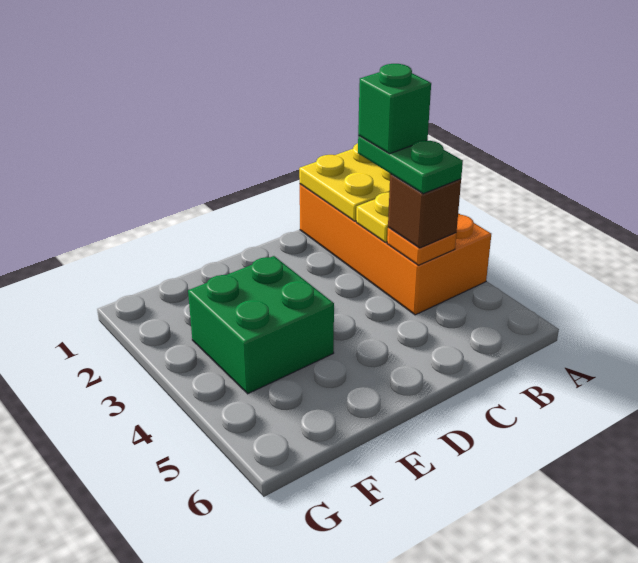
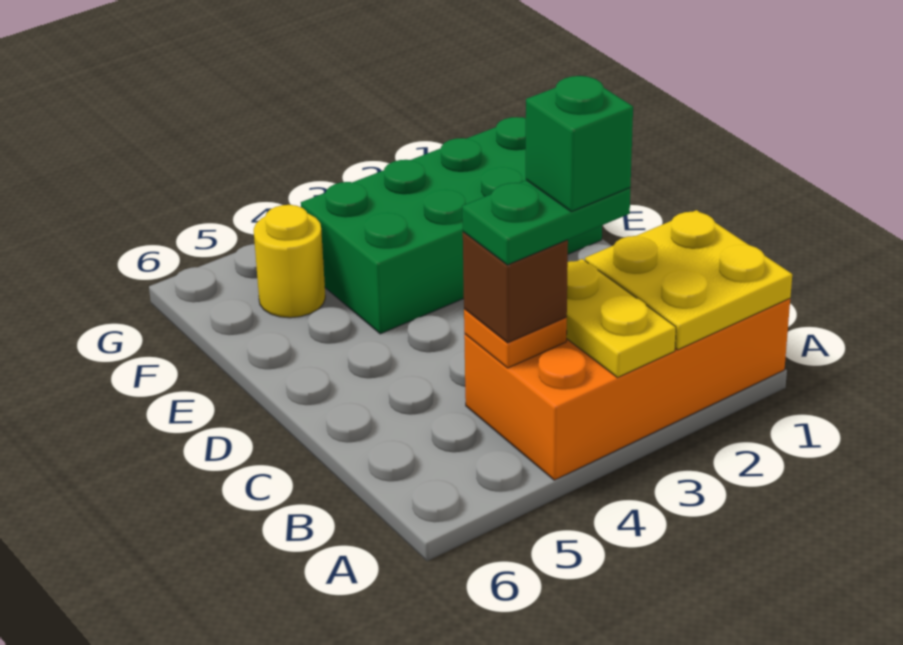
green brick E3:F4 level 1 -> green brick E1:F4 level 1
none -> yellow round brick F5 level 1

